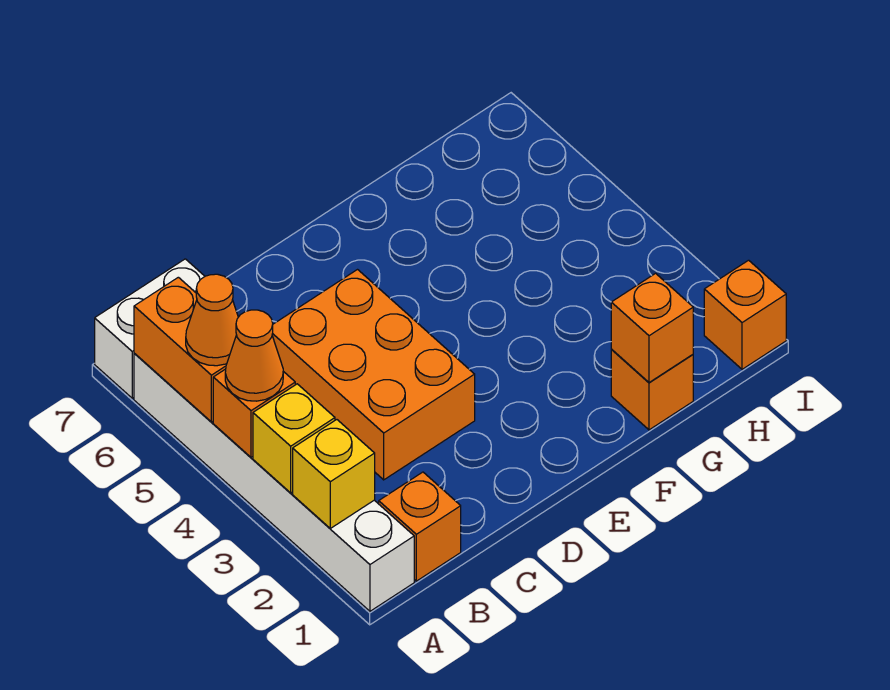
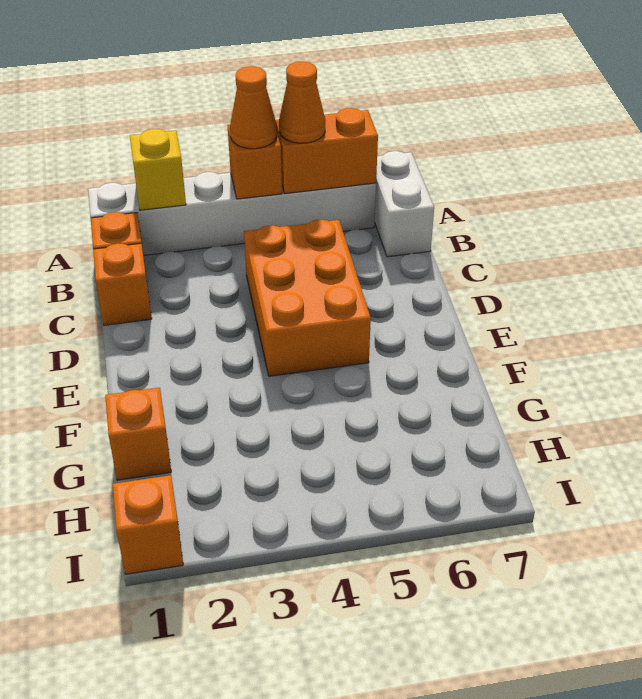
yellow brick A3 level 2 -> none
orange brick C3:D5 level 1 -> orange brick C4:E5 level 1
orange brick G1 level 2 -> orange brick C1 level 1

